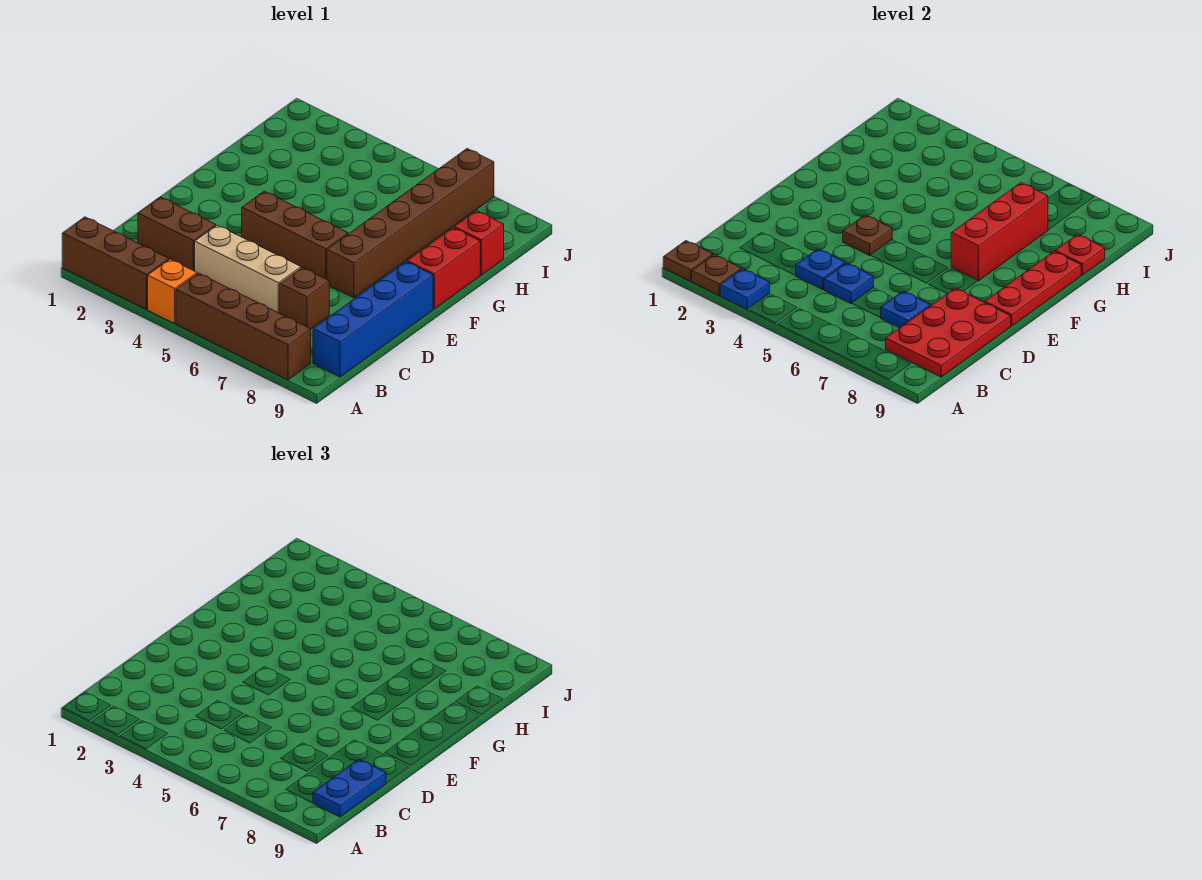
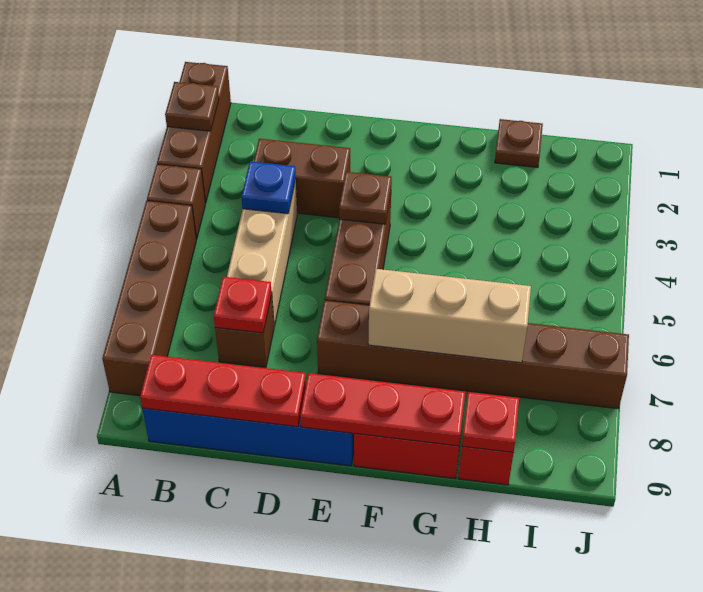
brown plate A1 level 2 -> brown plate H1 level 1
blue plate A3 level 2 -> none
orange brick A4 level 1 -> brown brick A4 level 1
red plate B8:D9 level 2 -> red plate B9:D9 level 2
blue plate B9:C9 level 3 -> none
brown brick C2:C3 level 1 -> brown brick C3:D3 level 1
blue plate C5 level 2 -> none
blue plate C7 level 2 -> red plate C7 level 2
red brick F7:H7 level 2 -> tan brick F7:H7 level 2

